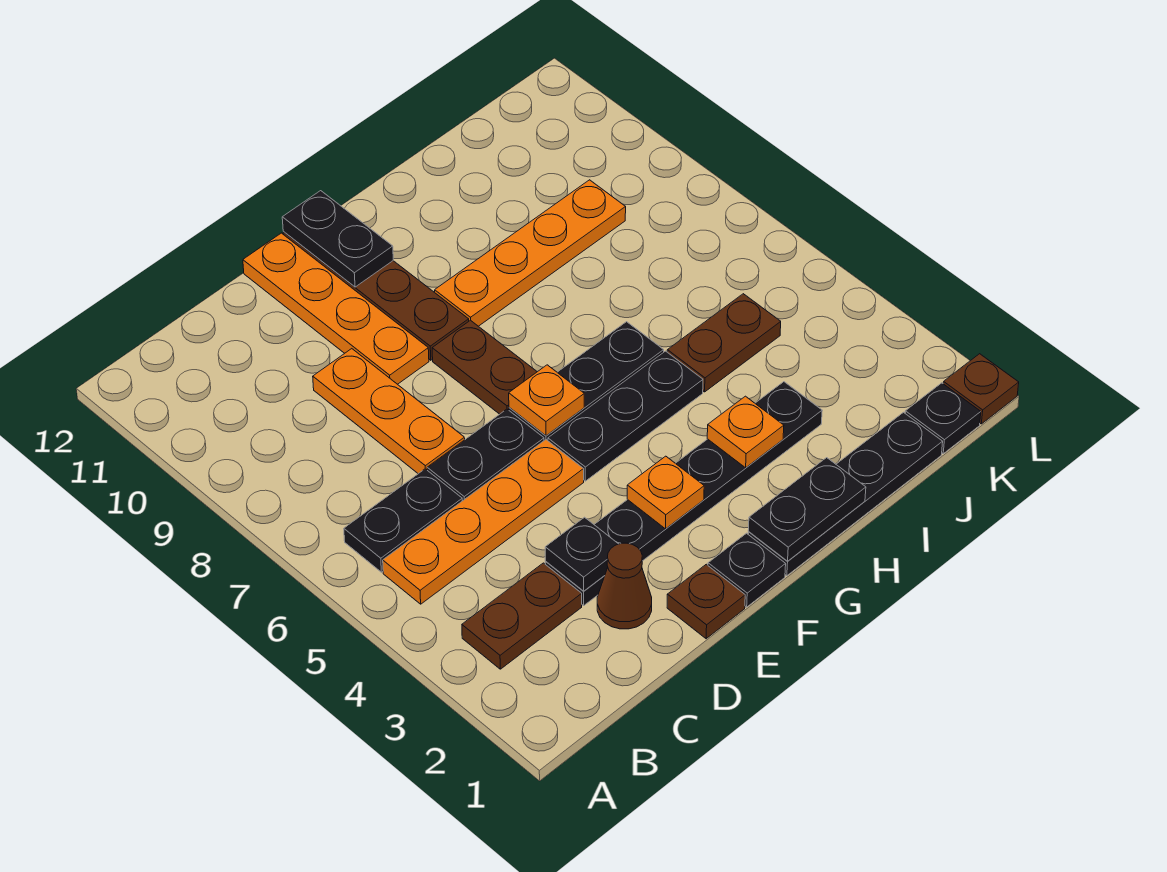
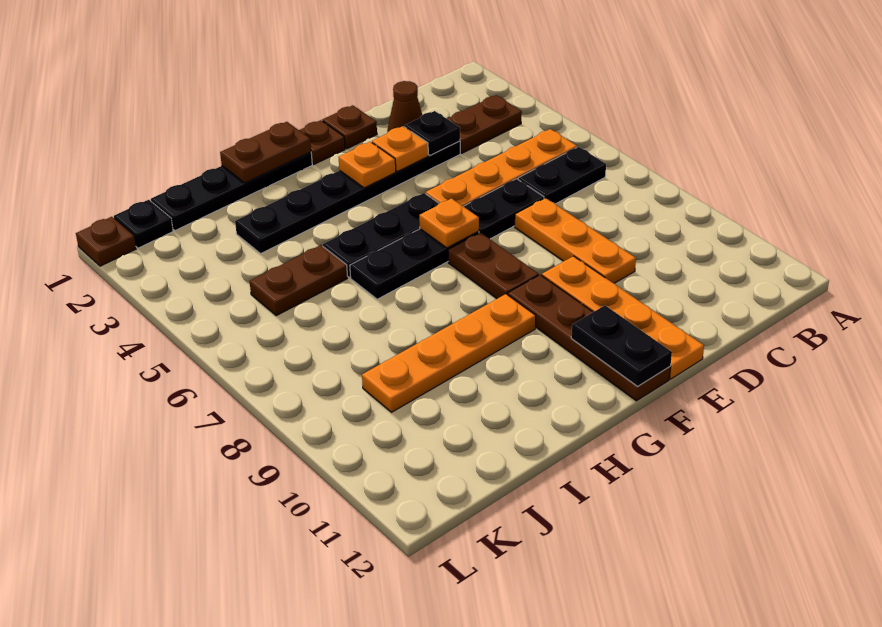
black plate F1 level 1 -> brown plate F1 level 1
black plate G1:H1 level 2 -> brown plate G1:H1 level 2
orange plate H3 level 2 -> orange plate E3 level 2

